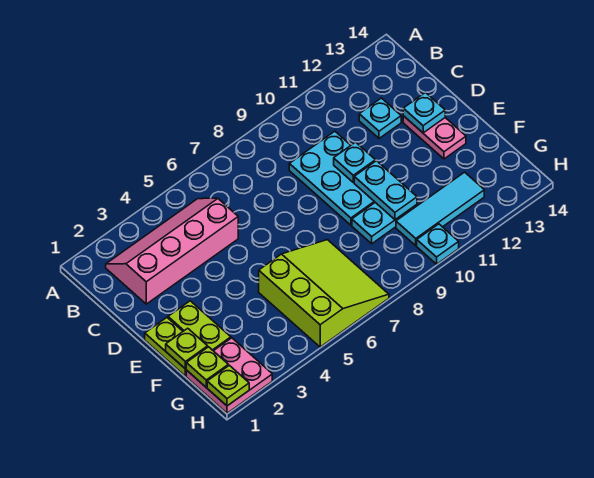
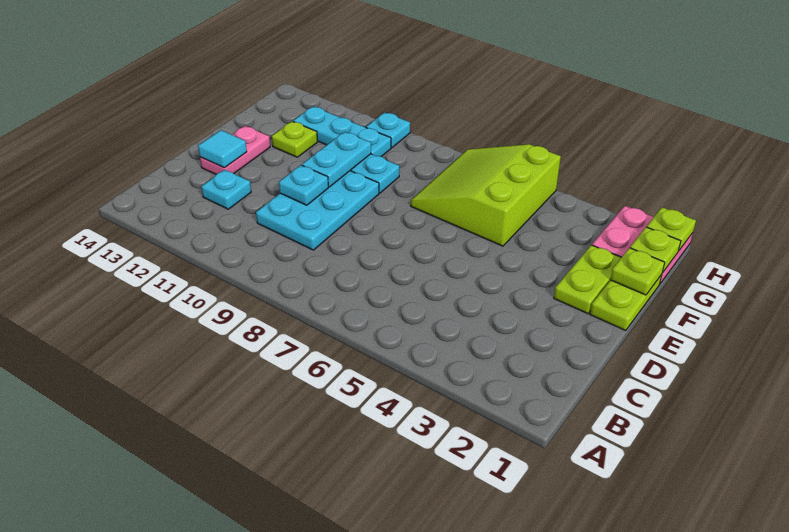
pink slope B2:C5 level 1 top C -> none
cyan plate D13 level 2 -> cyan tile D13 level 2
none -> lime plate F12 level 1
cyan tile G10:G12 level 1 -> cyan plate G10:G12 level 1

